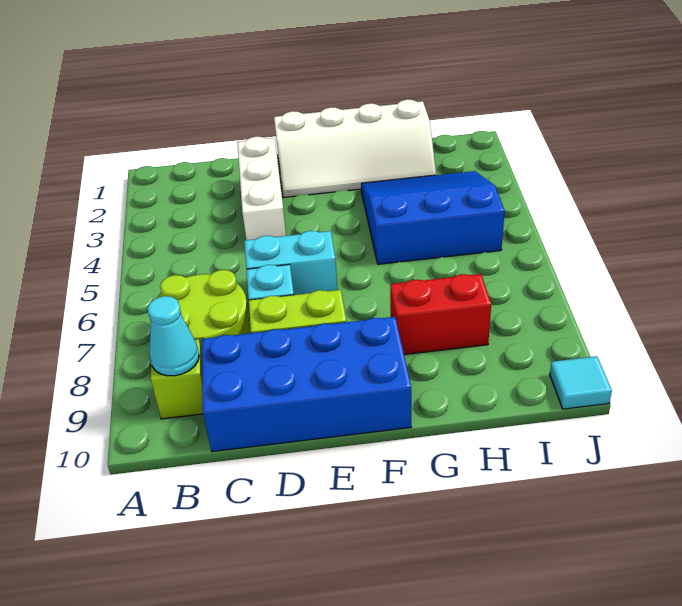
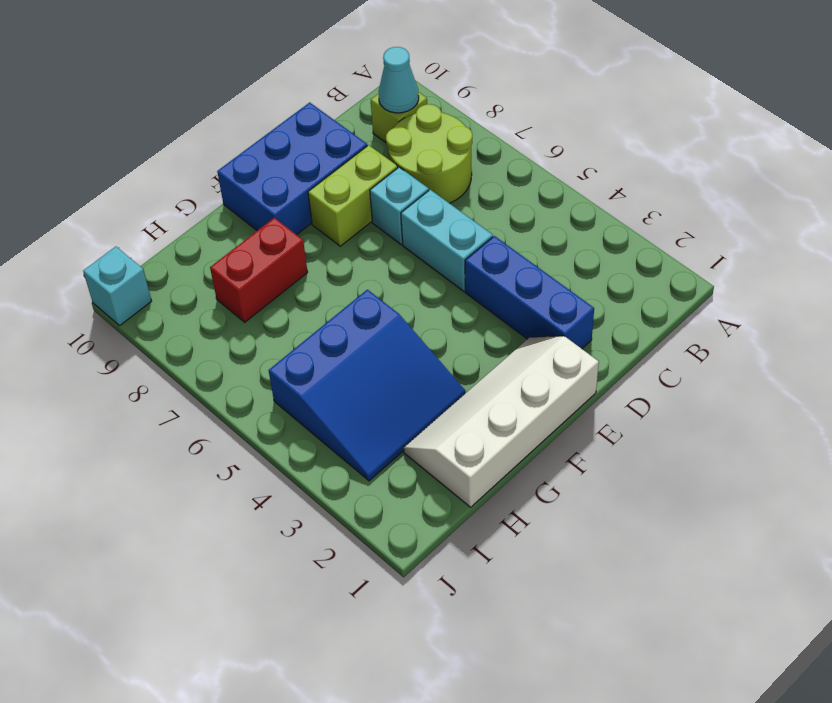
blue brick C9:F10 level 1 -> blue brick D9:F10 level 1
white brick D2:D4 level 1 -> blue brick D2:D4 level 1
cyan brick D6:E6 level 1 -> cyan brick D5:D6 level 1
cyan tile J10 level 1 -> cyan brick J10 level 1

